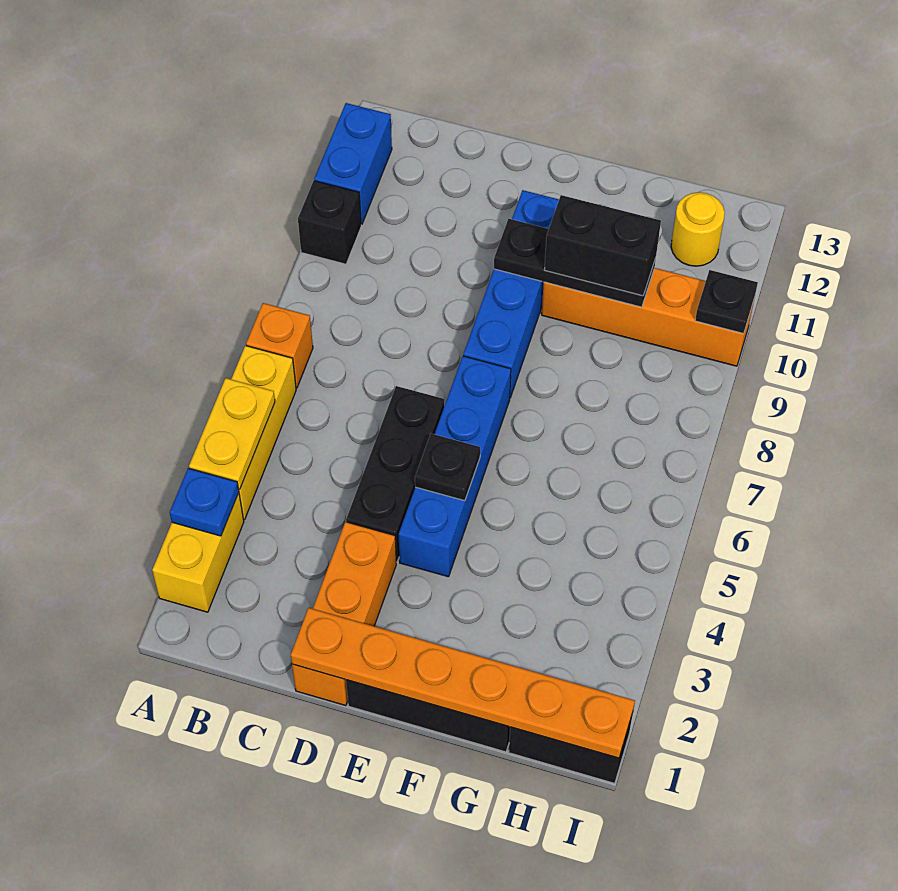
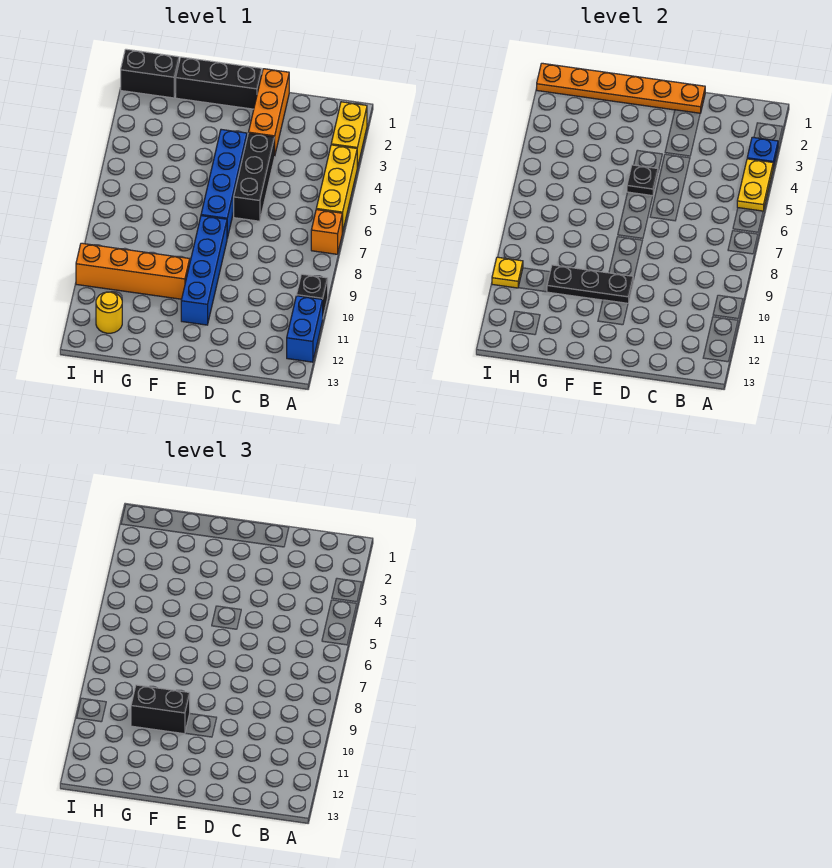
black plate I10 level 2 -> yellow plate I10 level 2

